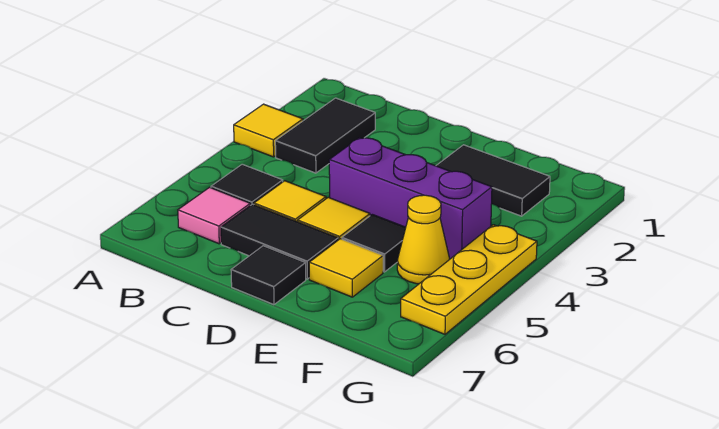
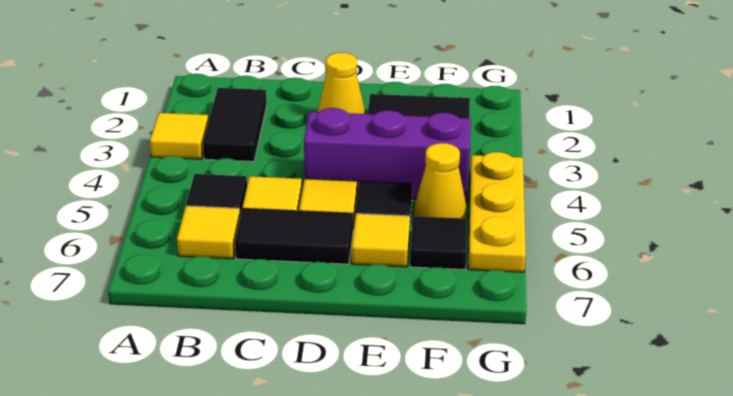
pink tile B6 level 1 -> yellow tile B6 level 1
none -> yellow cone D2 level 1
black tile D7 level 1 -> black tile F6 level 1

